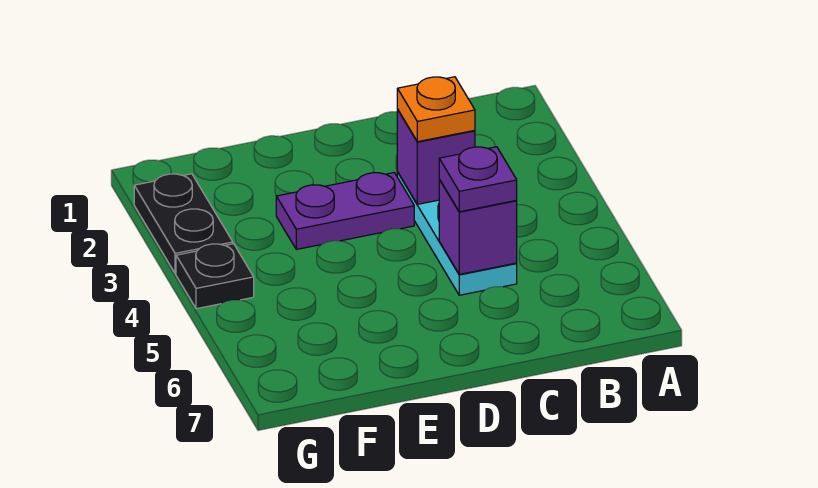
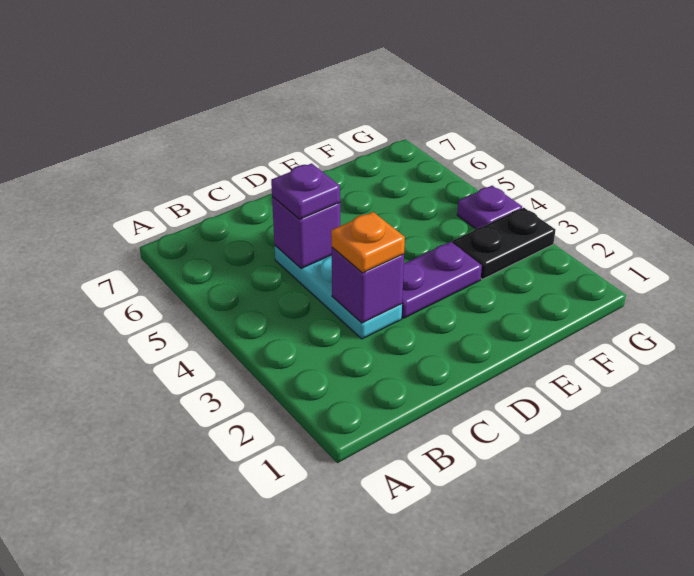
black plate G2:G3 level 1 -> black plate F3:G3 level 1
black plate G4 level 1 -> purple plate G4 level 1

